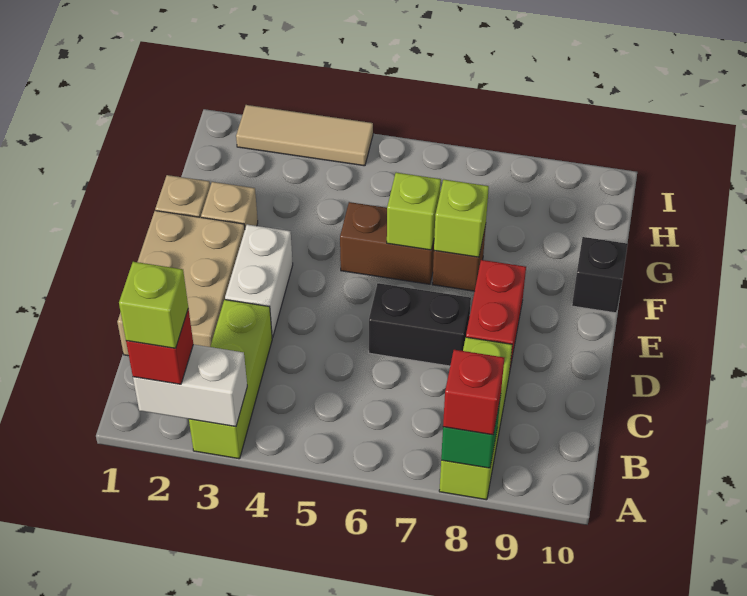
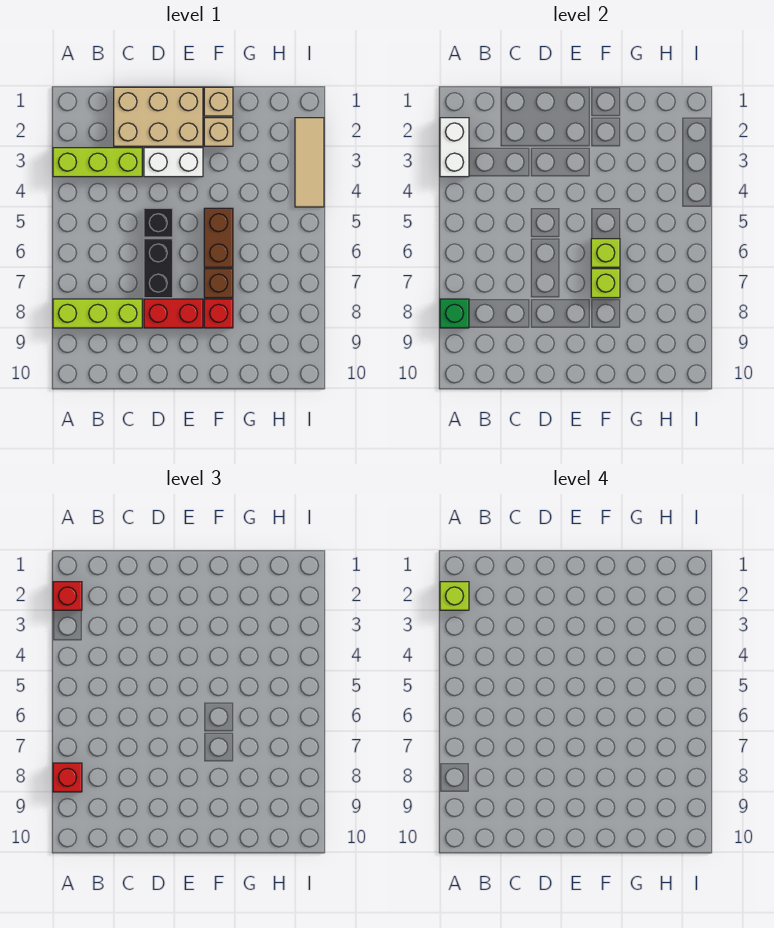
none -> red brick F8 level 1
black brick F10 level 1 -> black brick D5 level 1

